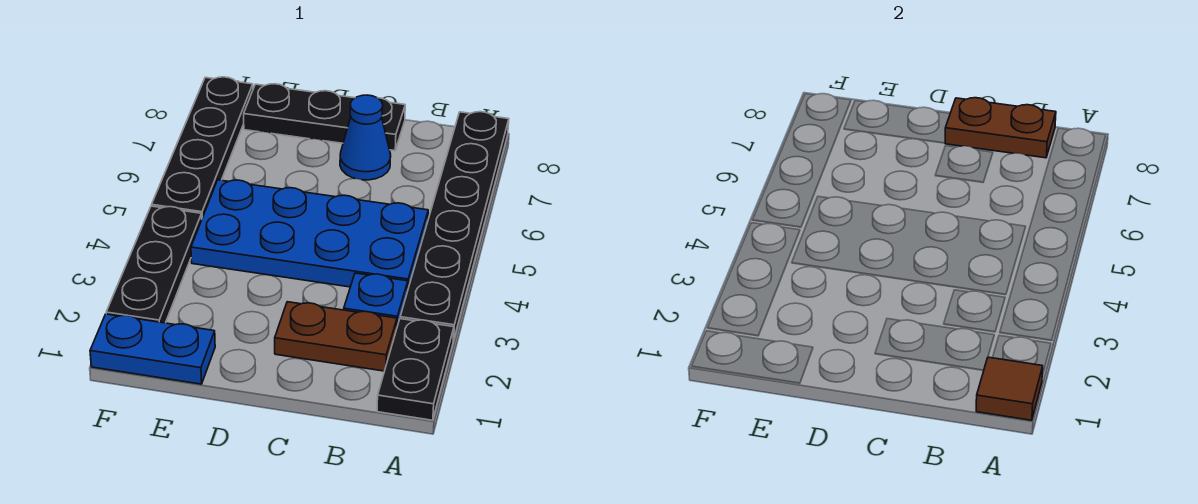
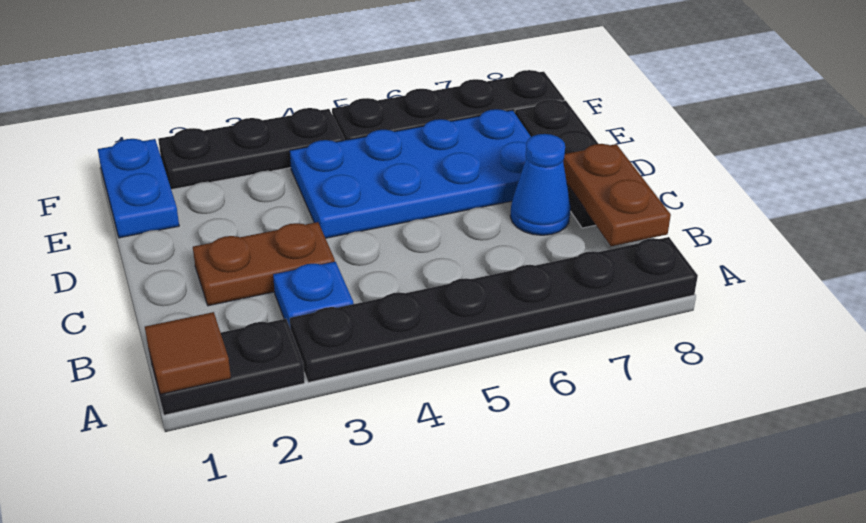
brown plate B2:C2 level 1 -> brown plate C2:C3 level 1
blue plate B4:E5 level 1 -> blue plate D4:E7 level 1

